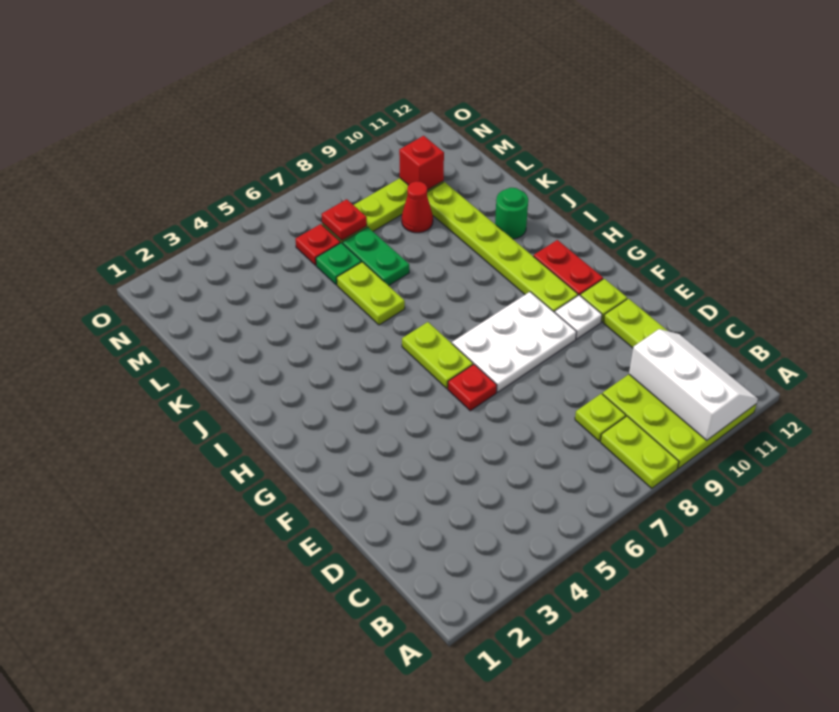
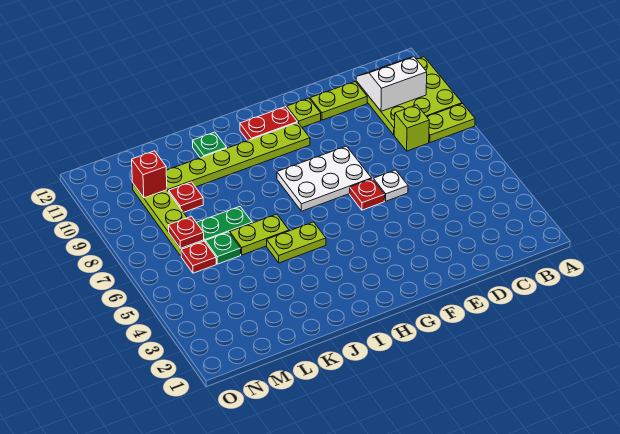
white slope A10:C11 level 2 top 10 -> white slope B10:C11 level 2 top 10
lime plate C8 level 1 -> lime brick C8 level 1
white plate F7:G9 level 1 -> white plate F7:H8 level 1
white plate F10 level 1 -> white plate E6 level 1
lime plate G6:H6 level 1 -> lime plate I5:J5 level 1
green round brick J11 level 1 -> green plate J11 level 1
red cone L9 level 1 -> red plate L9 level 1

